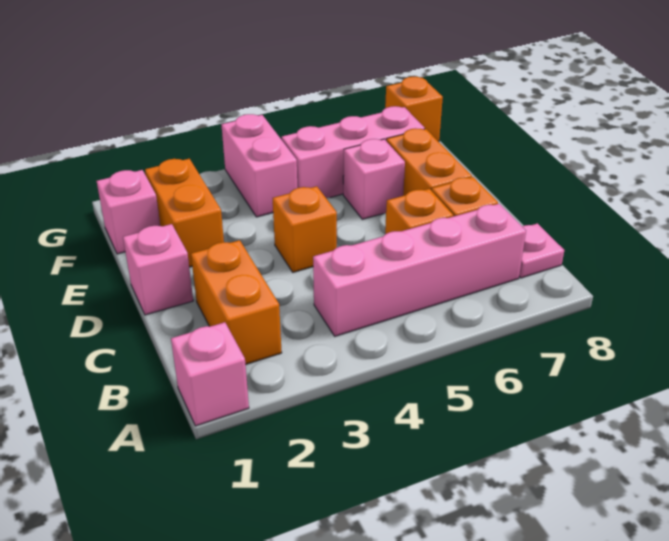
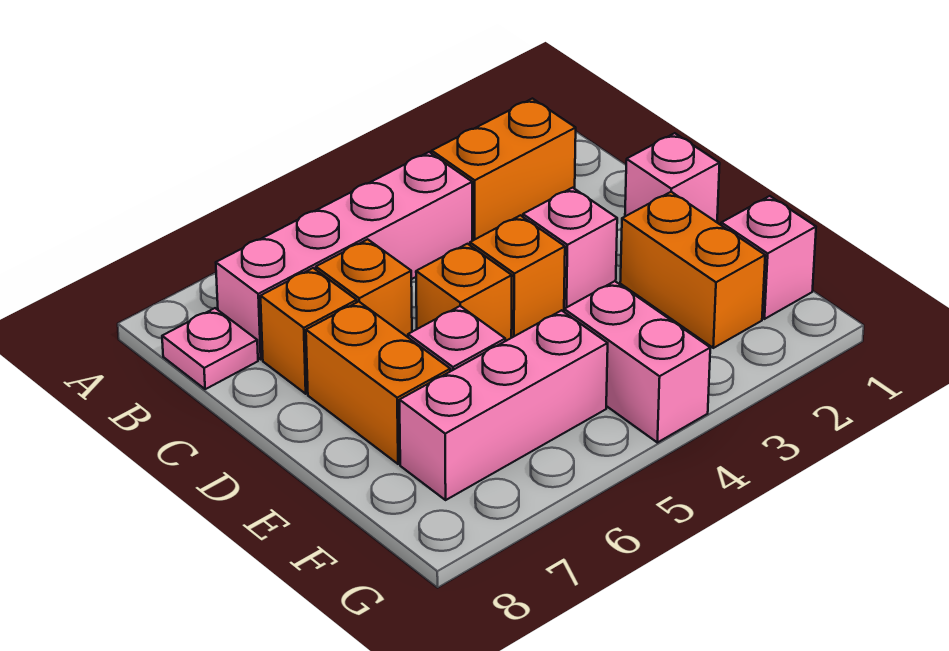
pink brick A1 level 1 -> pink brick D3 level 1
orange brick B2:C2 level 1 -> orange brick B2:B3 level 1
orange brick G8 level 1 -> orange brick D5 level 1

